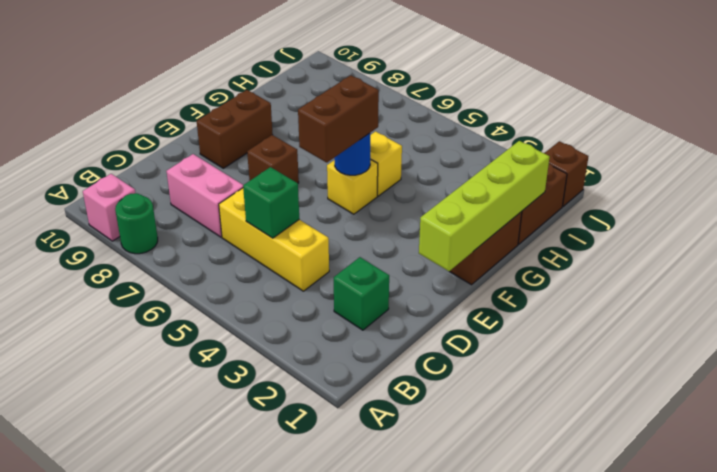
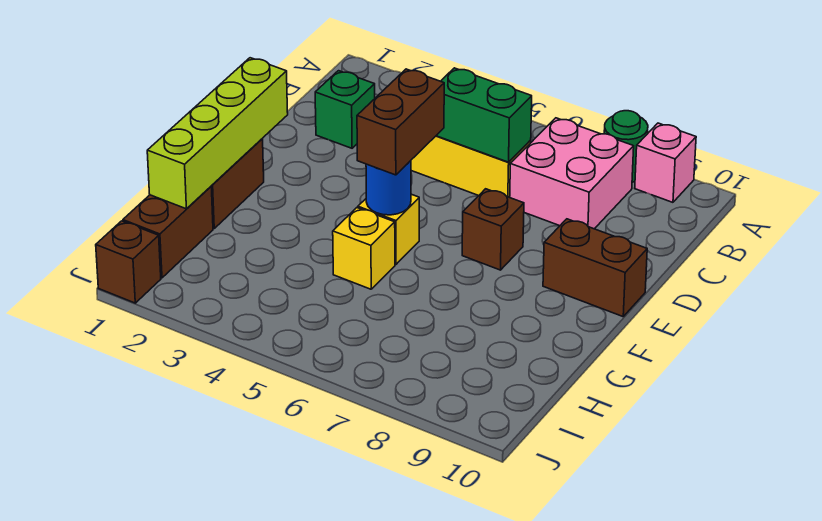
green brick C5 level 2 -> green brick C5:C6 level 2
pink brick C7:C8 level 1 -> pink brick B7:C8 level 1
brown brick E9:F9 level 1 -> brown brick E9:E10 level 1

